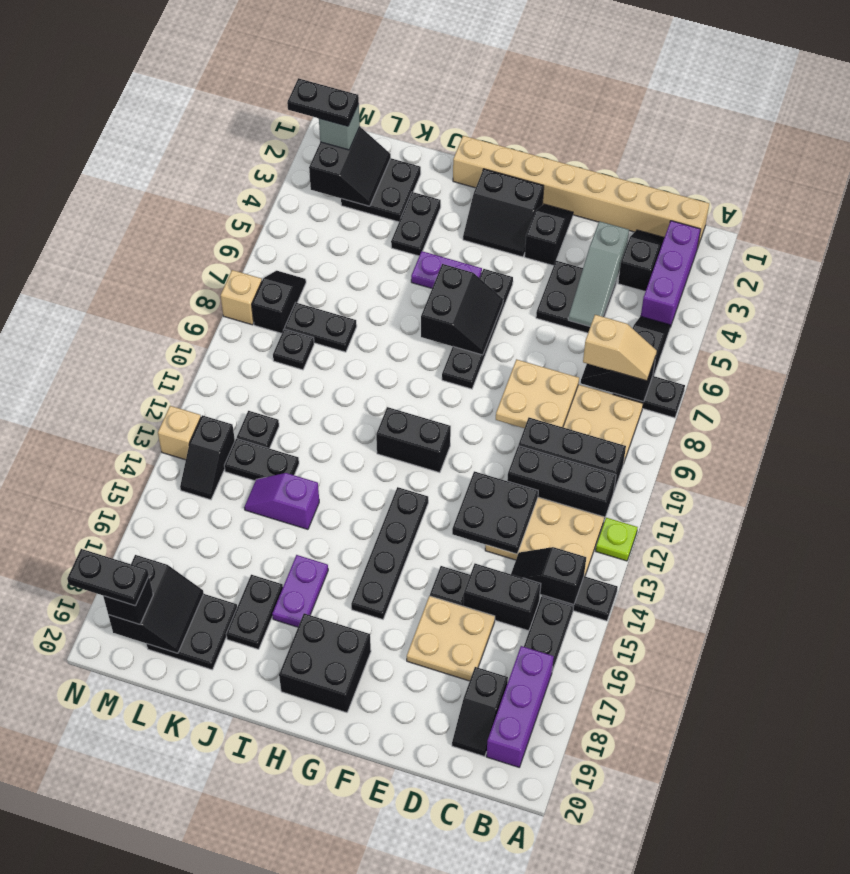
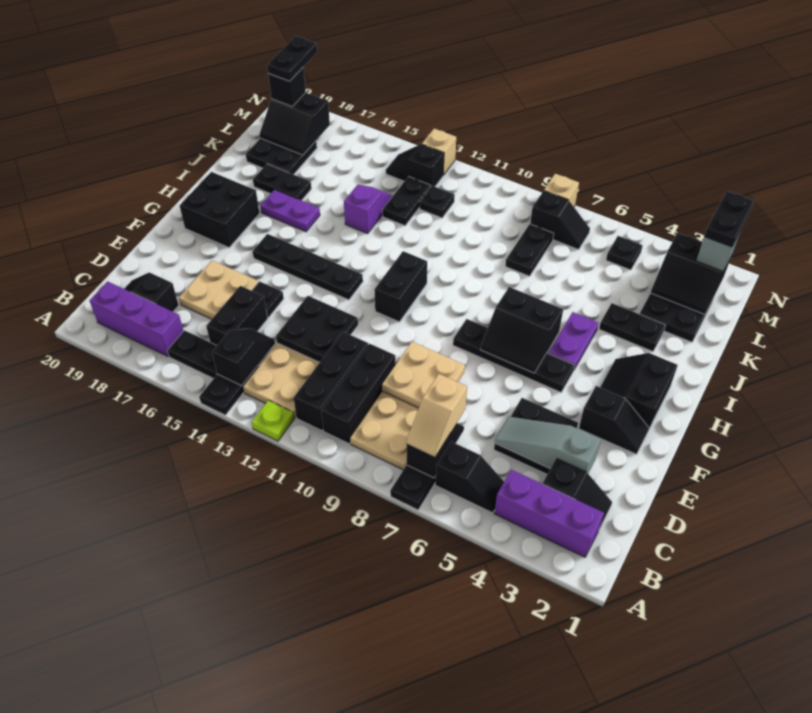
tan brick B1:I1 level 1 -> none
black plate L9 level 1 -> black plate M5 level 1

